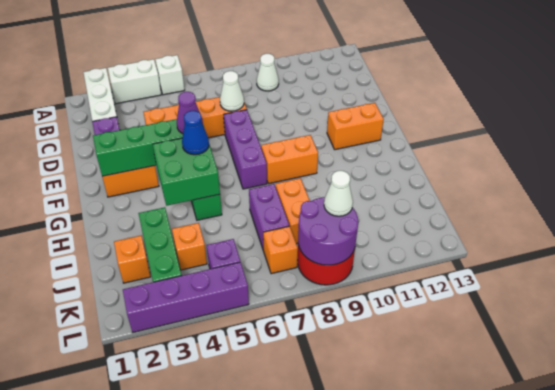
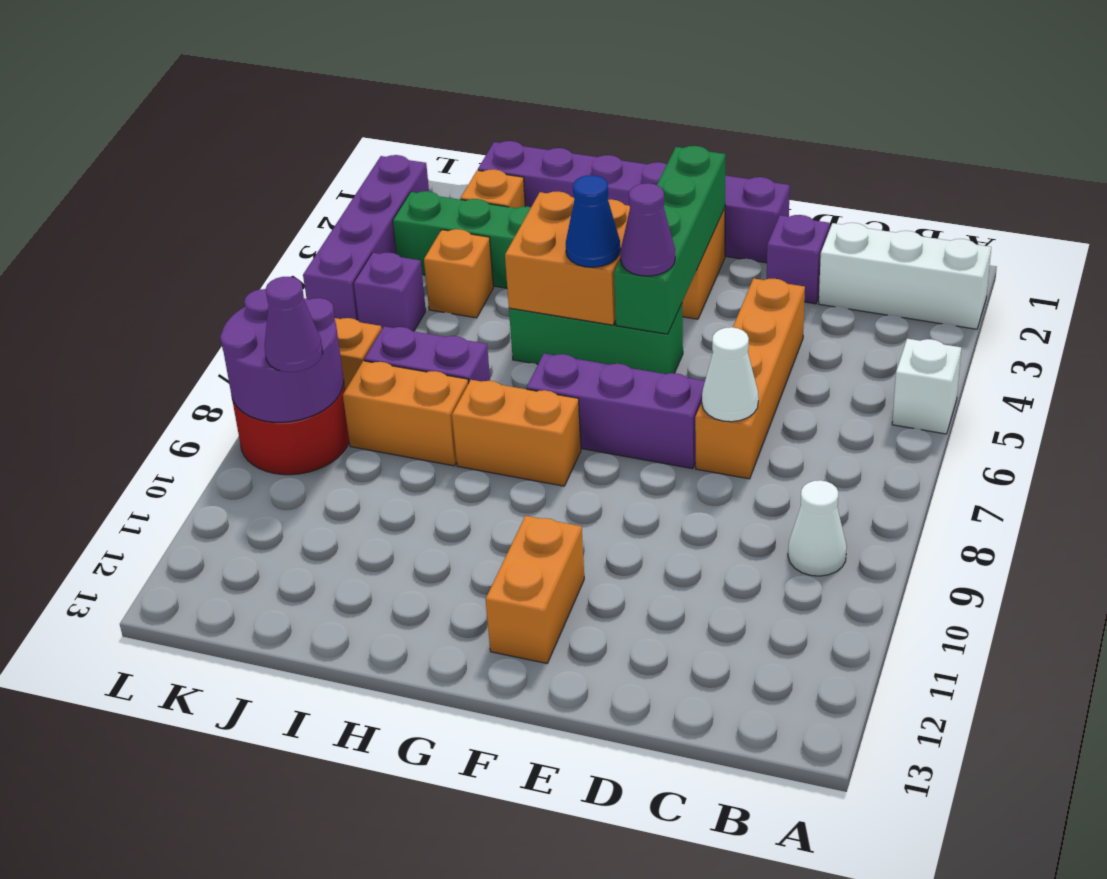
white brick A3:A4 level 1 -> none
none -> purple brick E1:J1 level 1
green brick G4:H5 level 2 -> orange brick G4:H5 level 2
orange brick G8:G9 level 1 -> orange brick G8:H8 level 1
white cone K9 level 3 -> purple cone K9 level 3

